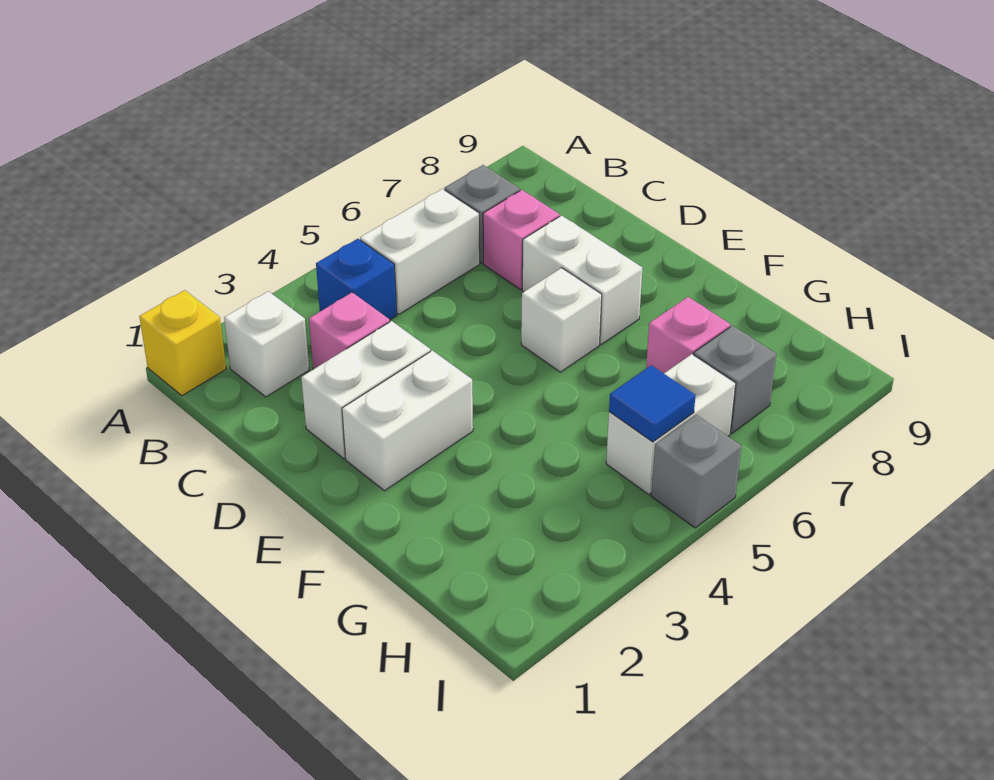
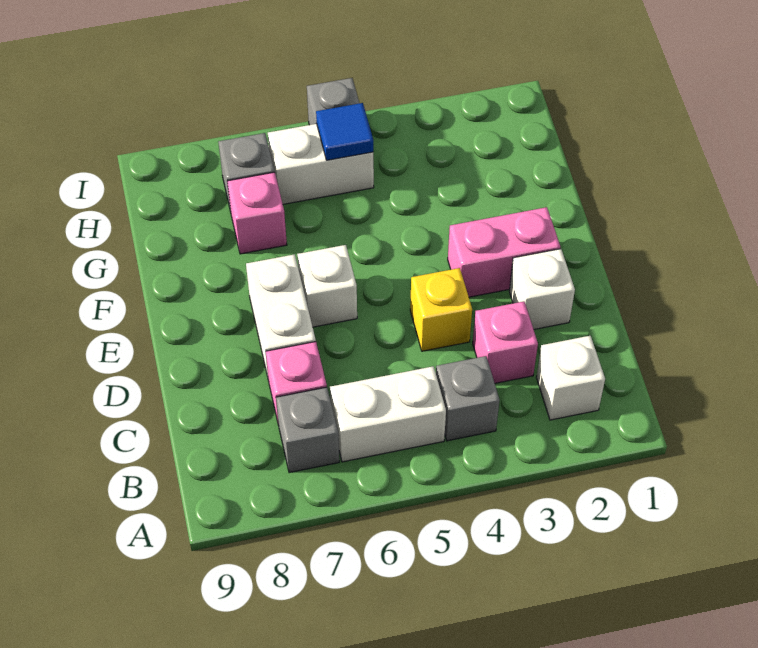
yellow brick A1 level 1 -> yellow brick D4 level 1
blue brick B4 level 1 -> grey brick B4 level 1
white brick D2:D3 level 1 -> white brick D2 level 1
white brick E2:E3 level 1 -> pink brick E2:E3 level 1

